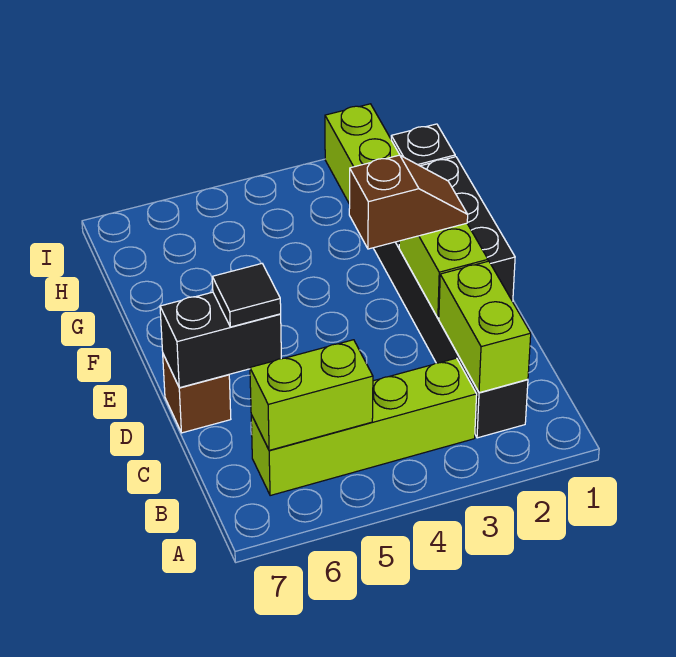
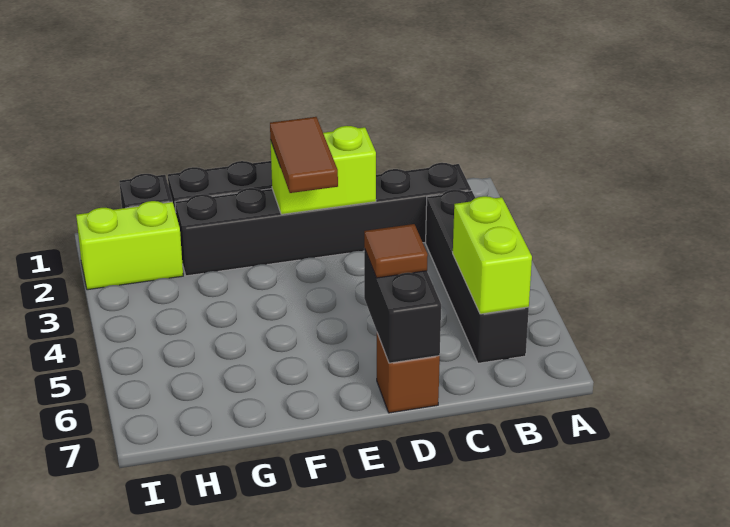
lime brick B2:C2 level 2 -> none
lime brick B3:B6 level 1 -> black brick B3:B6 level 1
black tile D6 level 3 -> brown tile D6 level 3
brown slope E2:E3 level 3 top 3 -> brown tile E2:E3 level 3

